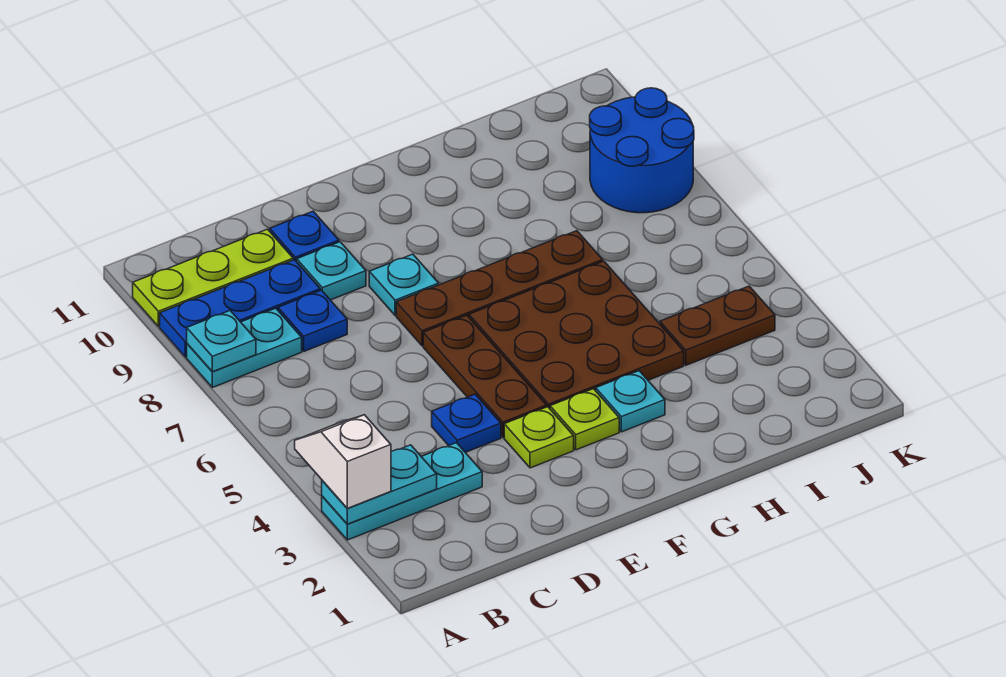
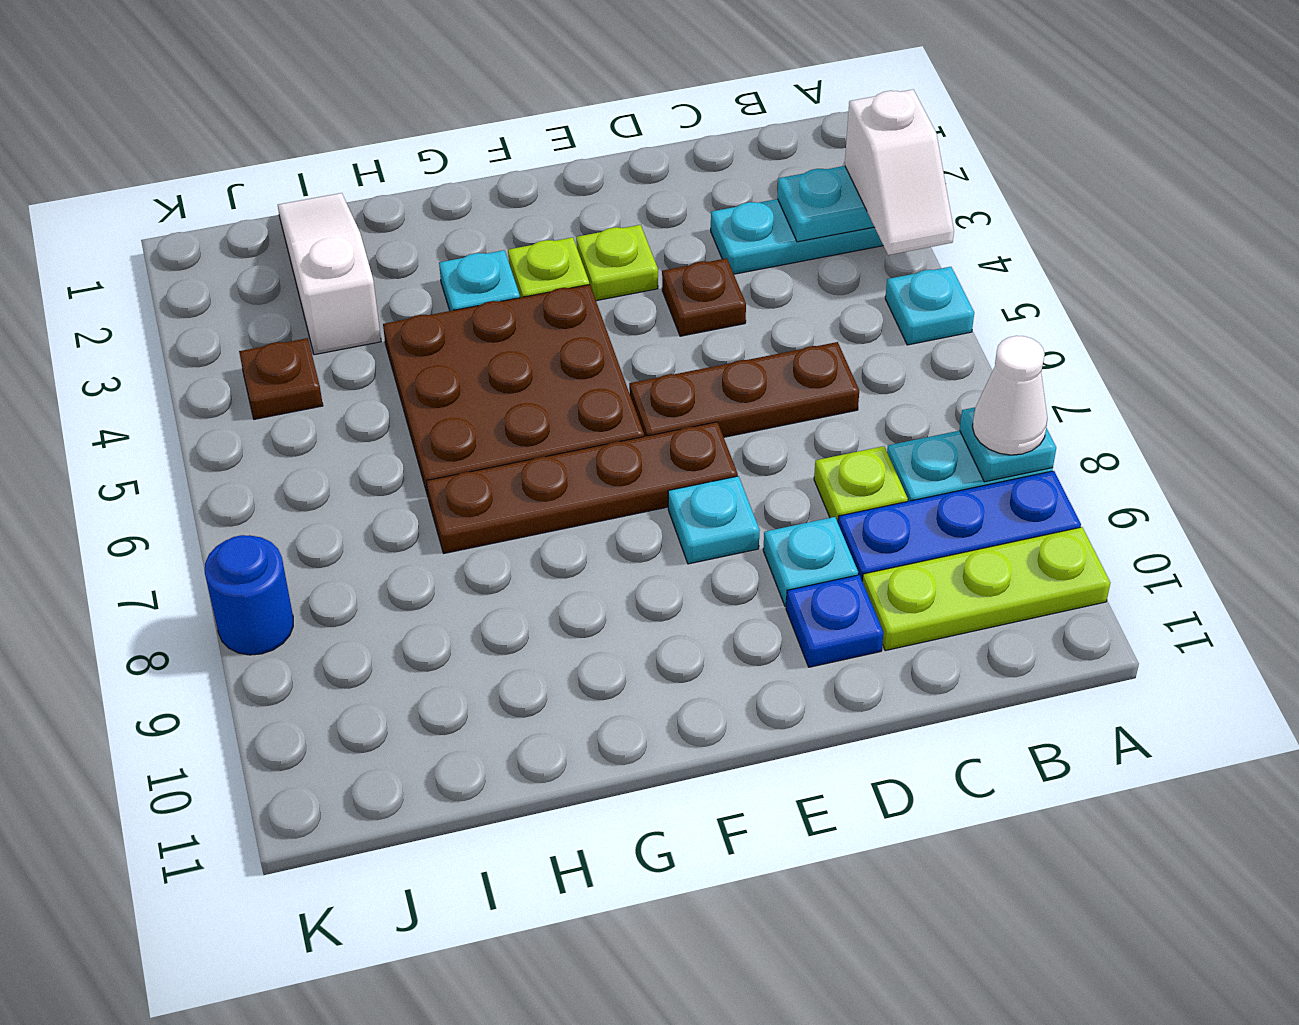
none -> cyan plate A5 level 1
none -> white cone A8 level 3
blue plate C8 level 1 -> lime plate C8 level 1
blue plate D4 level 1 -> brown plate D4 level 1
brown plate E4:E6 level 1 -> brown plate C6:E6 level 1
none -> white slope I1:I3 level 1 top 3
brown plate I4:J4 level 1 -> brown plate J4 level 1
blue round brick J8:K9 level 1 -> blue round brick K8 level 1

